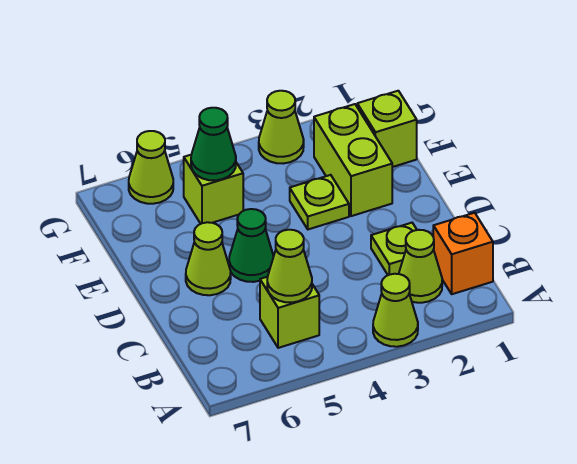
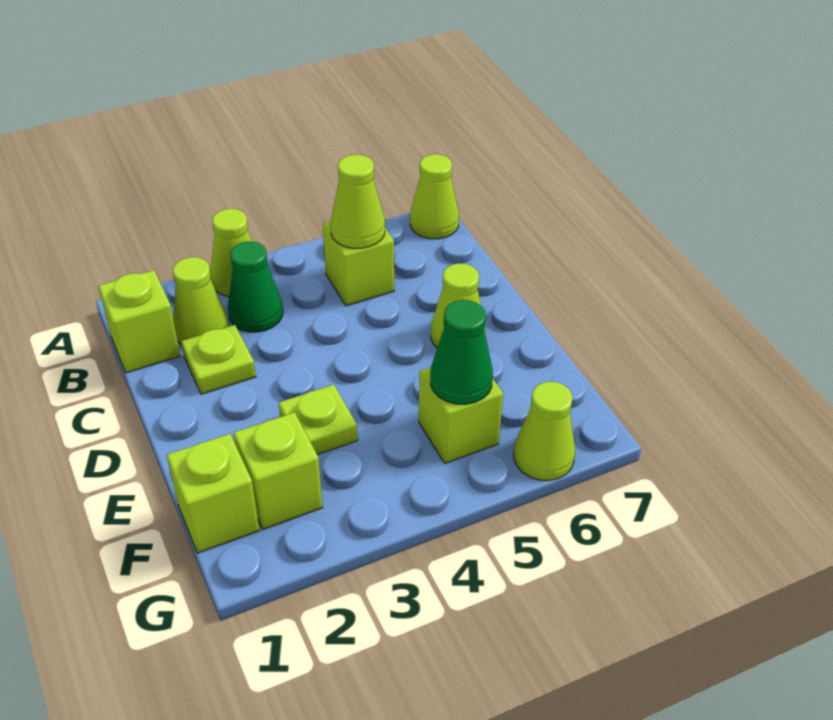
orange brick B1 level 1 -> lime brick B1 level 1
green cone D5 level 1 -> green cone B3 level 1
lime brick E2:F2 level 1 -> lime brick F2 level 1
lime cone G3 level 1 -> lime cone A7 level 1

